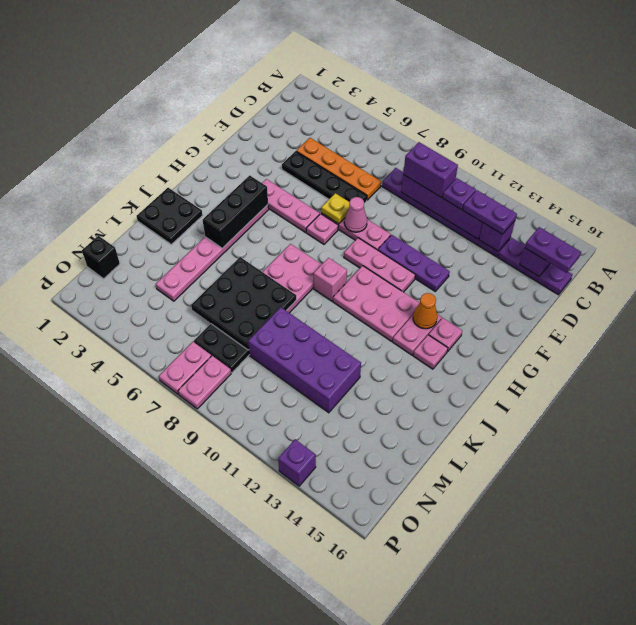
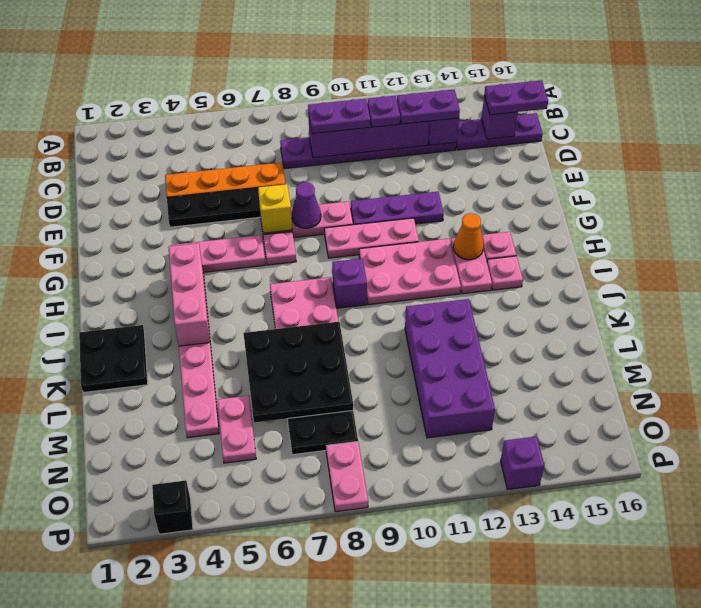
purple brick C9:C10 level 3 -> purple plate C9:C10 level 3
yellow plate F7 level 2 -> yellow brick F7 level 2
pink cone F8 level 2 -> purple cone F8 level 2
black brick H4:J4 level 2 -> pink brick H4:J4 level 2
pink brick I9 level 1 -> purple brick I9 level 1
purple brick L9:M12 level 1 -> purple brick K11:N12 level 1
black brick N1 level 1 -> black brick P3 level 1
pink plate O7:P7 level 1 -> pink plate M5:N5 level 1

